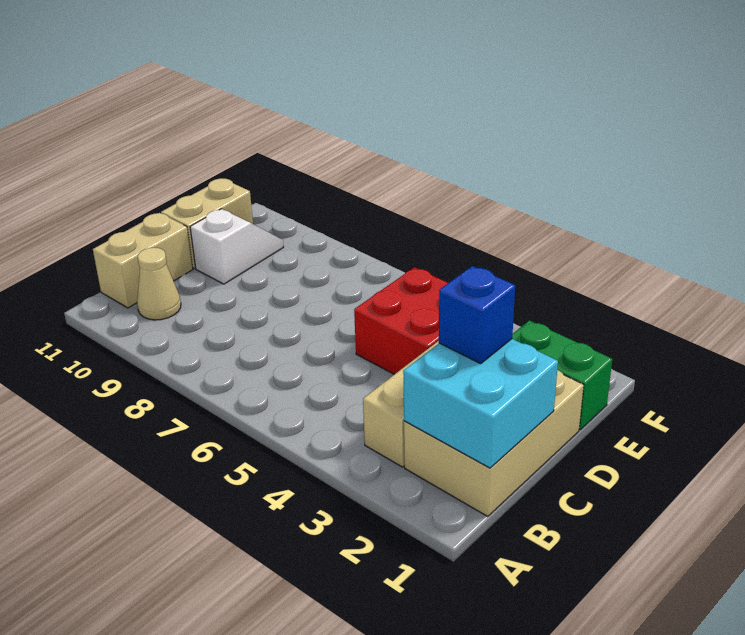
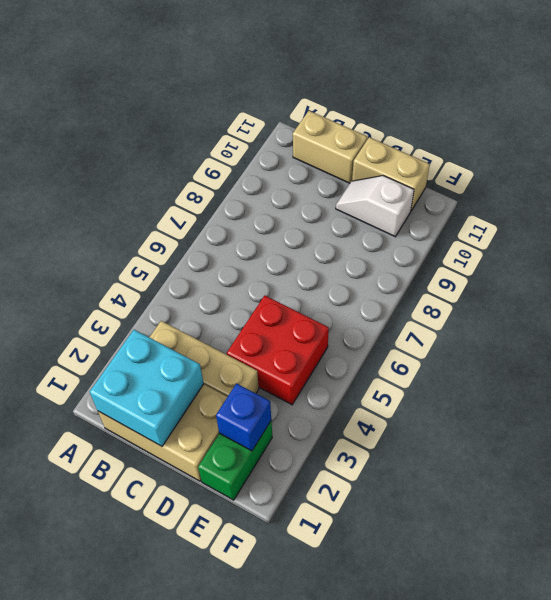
tan cone B10 level 1 -> none
blue brick C2 level 3 -> blue brick E2 level 2
white slope D10:E10 level 1 top D -> white slope D10:E10 level 1 top E

